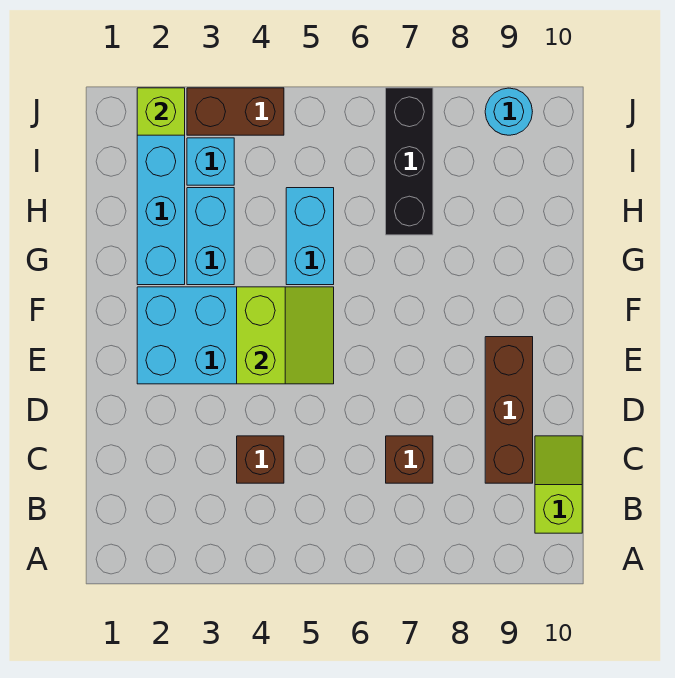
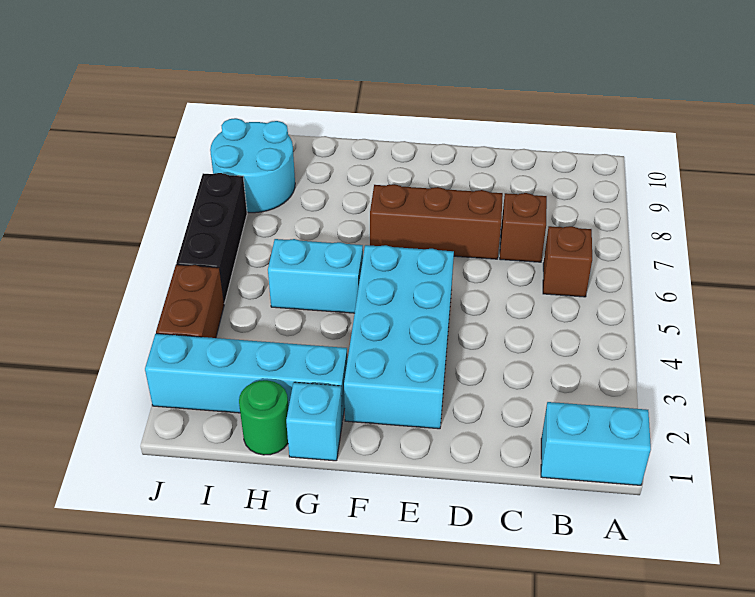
lime slope B10:C10 level 1 top B -> none
brown brick C4 level 1 -> brown brick B6 level 1
brown brick C9:E9 level 1 -> brown brick D7:F7 level 1
lime slope E4:F5 level 2 top 4 -> none
cyan brick G3:H3 level 1 -> cyan brick A1:B1 level 1
none -> green round brick H1 level 1
black brick H7:J7 level 1 -> black brick J5:J7 level 1
cyan brick I3 level 1 -> cyan brick G1 level 1
lime brick J2 level 2 -> none
cyan round brick J9 level 1 -> cyan round brick I8:J9 level 1

